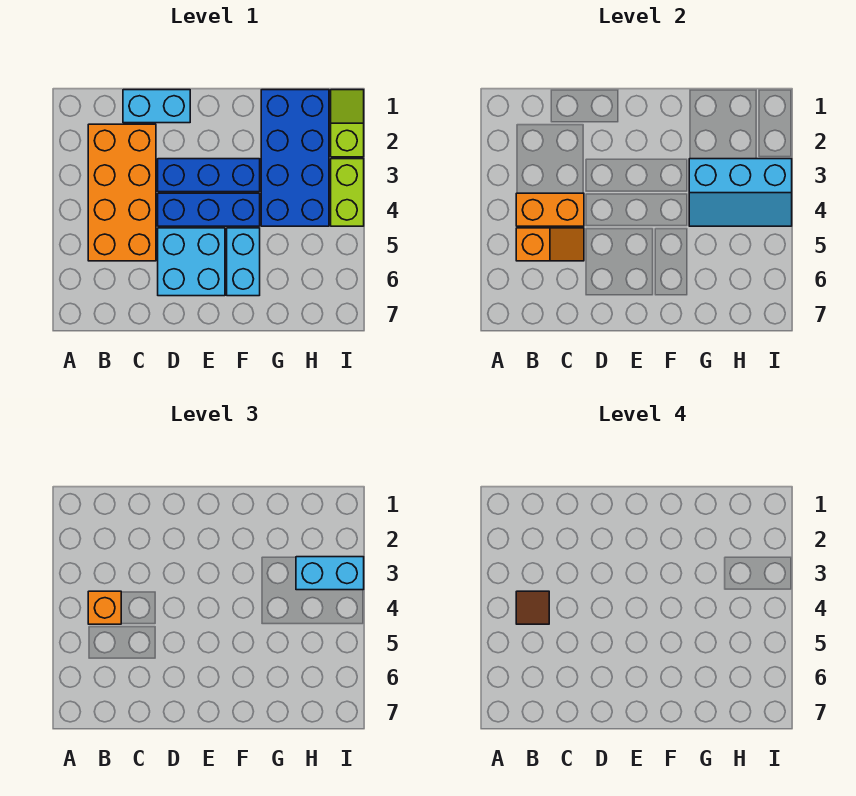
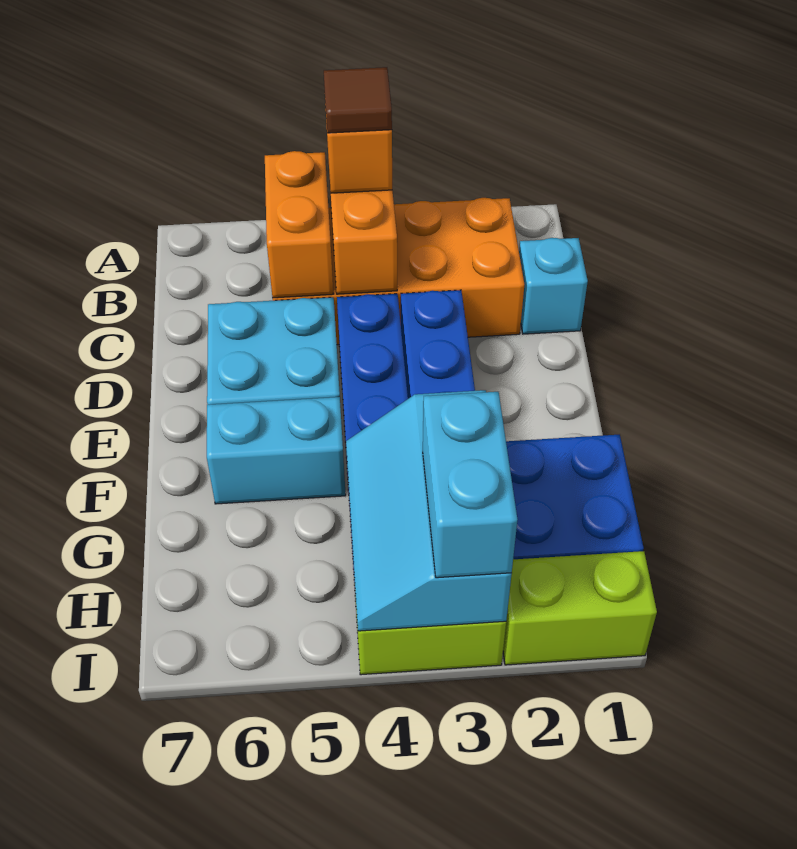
orange slope B5:C5 level 2 top B -> orange brick B5:C5 level 2
cyan brick C1:D1 level 1 -> cyan brick C1 level 1
lime slope I1:I2 level 1 top 2 -> lime brick I1:I2 level 1

